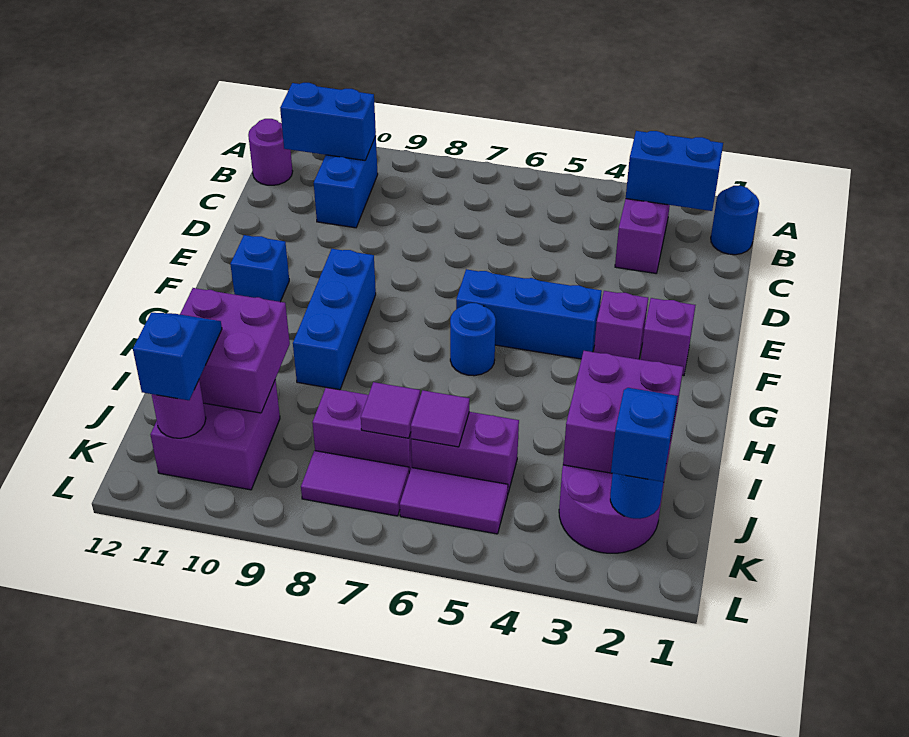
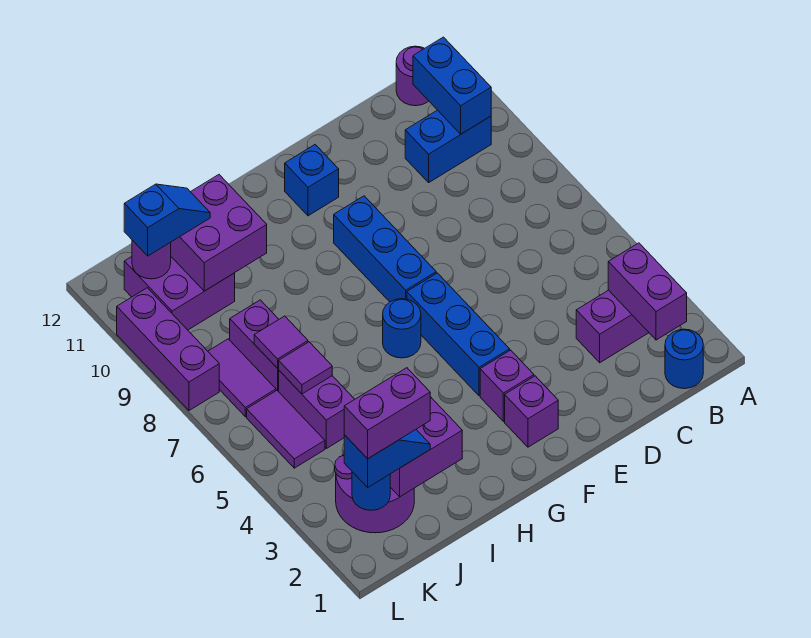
blue brick B2:B3 level 2 -> purple brick B2:B3 level 2
blue brick F9:H9 level 1 -> blue brick F7:F9 level 1
none -> purple brick J2:K2 level 4
none -> purple brick L8:L10 level 1

